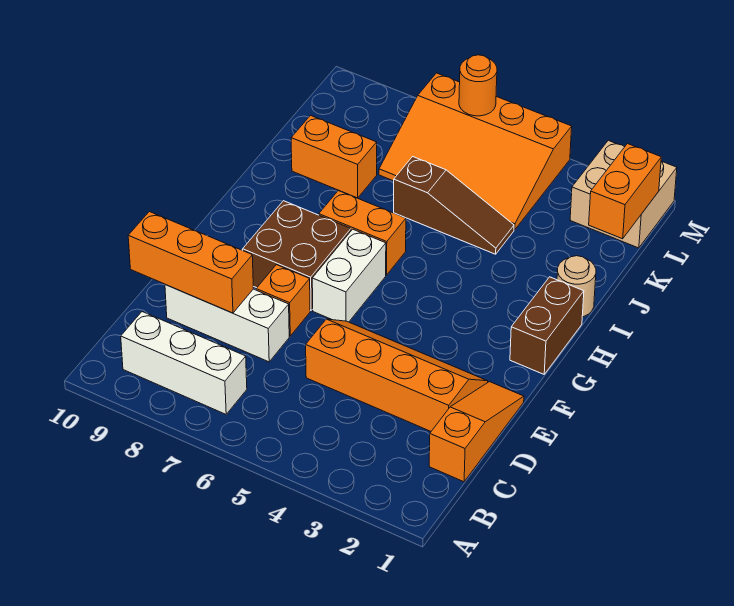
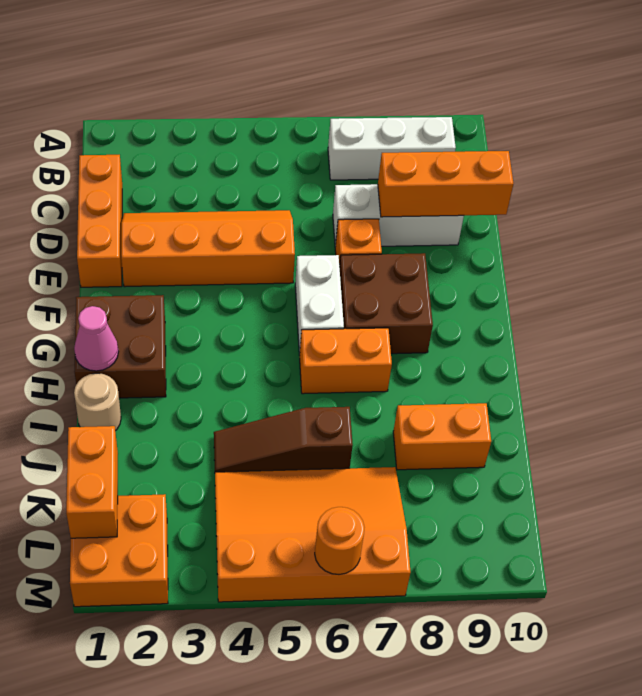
orange slope C1:E1 level 1 top C -> orange brick C1:E1 level 1
orange slope D2:E5 level 1 top D -> orange slope D2:E5 level 1 top E
brown brick G1:H1 level 1 -> brown brick G1:H2 level 1
none -> pink cone H1 level 2
tan brick L1:M2 level 1 -> orange brick L1:M2 level 1

